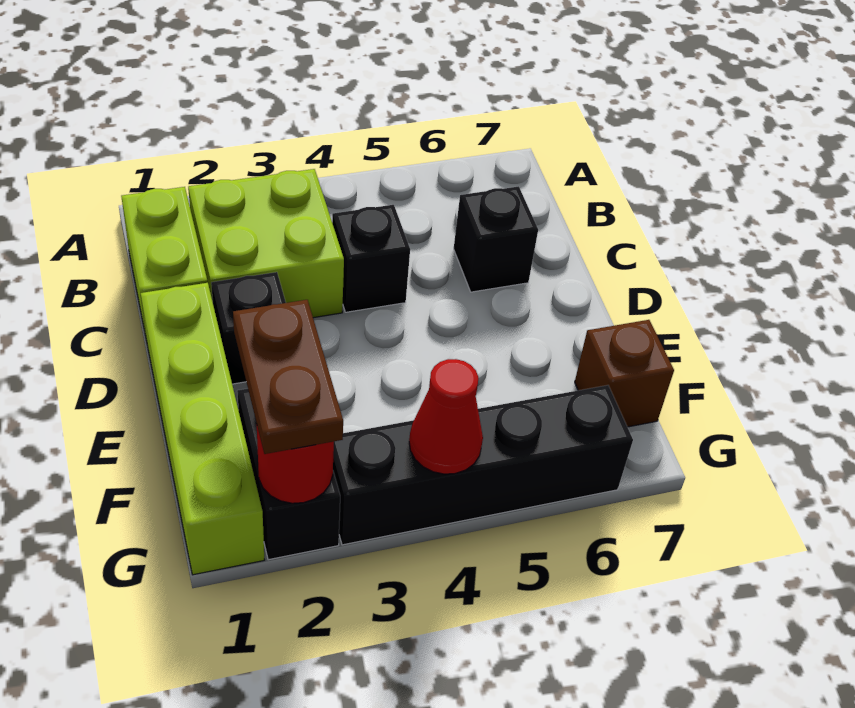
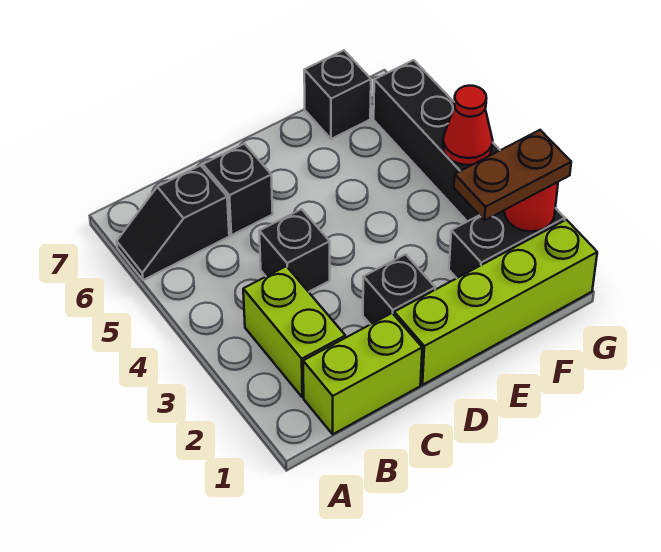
none -> black slope A6:B6 level 1 top B
lime brick B2:C3 level 1 -> lime brick B2:B3 level 1
brown brick F7 level 1 -> black brick F7 level 1

